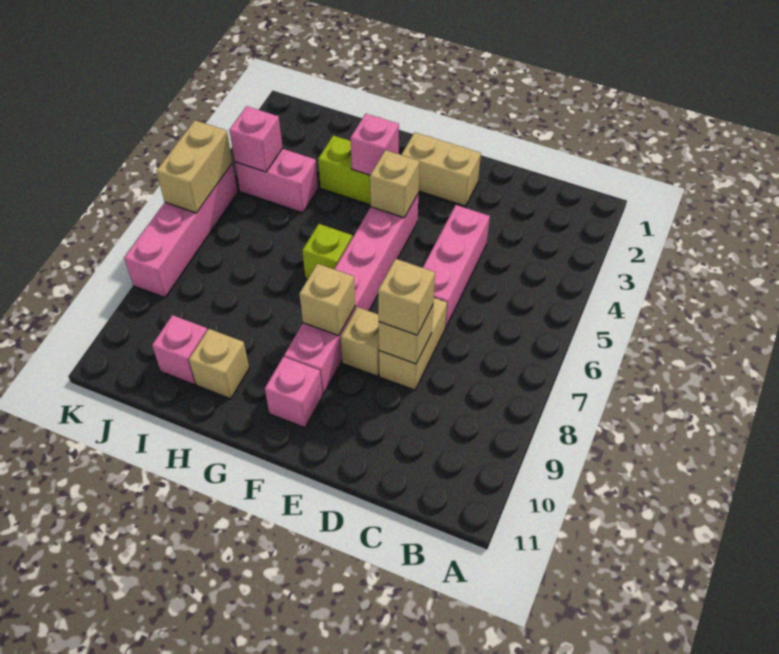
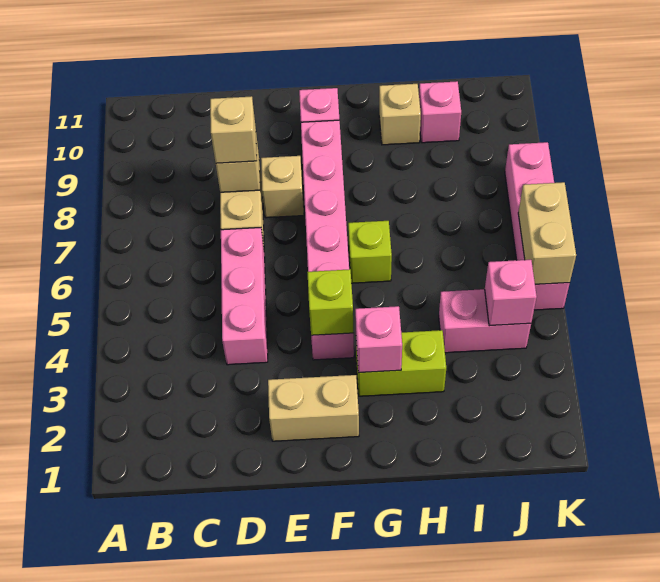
tan brick F4 level 2 -> lime brick F4 level 2
tan brick F8 level 2 -> none

